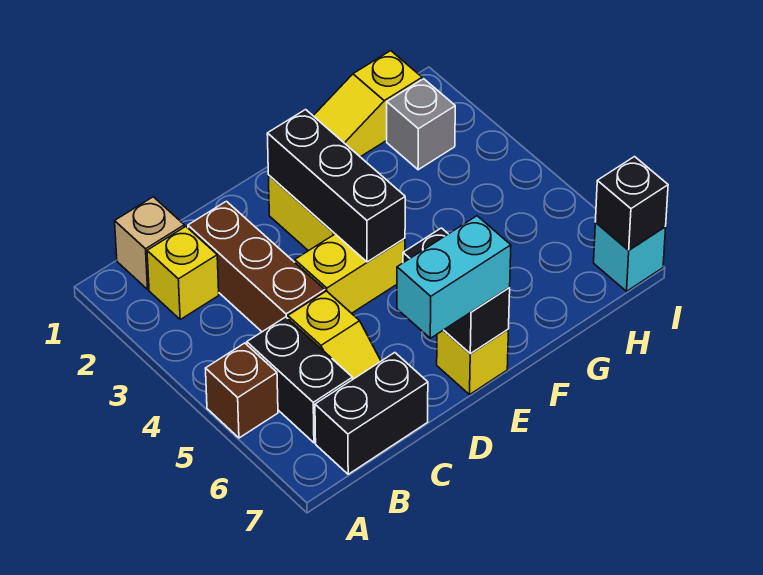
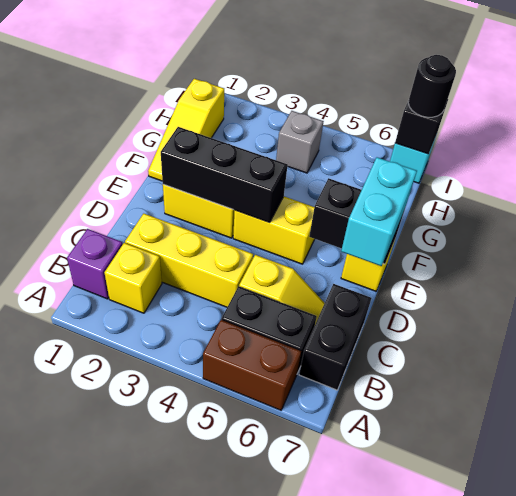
brown brick A5 level 1 -> brown brick A5:A6 level 1
tan brick B1 level 1 -> purple brick B1 level 1
brown brick C2:C4 level 1 -> yellow brick C2:C4 level 1
yellow brick D4:E4 level 1 -> yellow brick E4:E5 level 1
grey brick H2 level 1 -> grey brick H4 level 1
none -> black round brick I7 level 3

